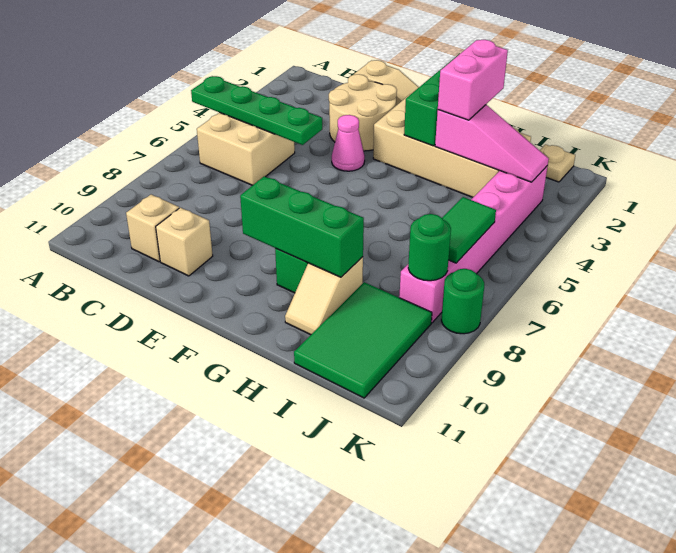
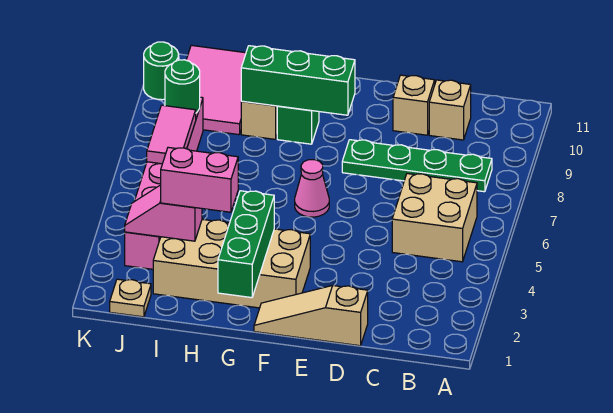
green plate A5:D5 level 2 -> green plate B8:E8 level 1
tan round brick D2:E3 level 1 -> none
pink cone E4 level 1 -> pink cone F6 level 1
pink brick H2:H3 level 3 -> pink brick H3:I3 level 3
pink slope H3:J3 level 2 top H -> pink slope I3:J3 level 2 top I
green tile I9:J11 level 1 -> pink tile I9:J11 level 1
green tile J6:J7 level 2 -> pink tile J6:J7 level 2
green round brick K8 level 1 -> green round brick K10 level 1

